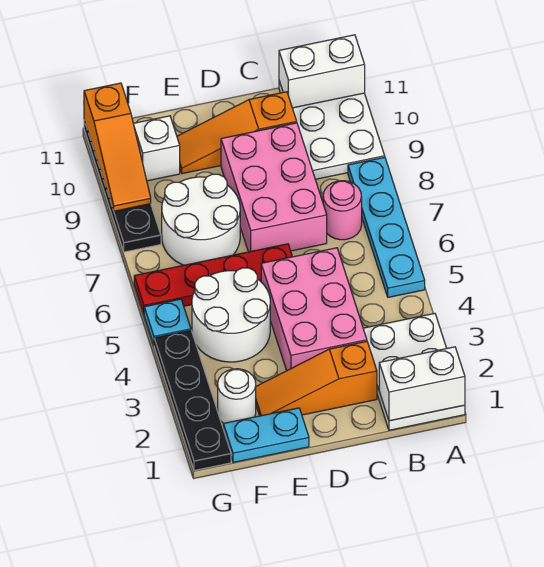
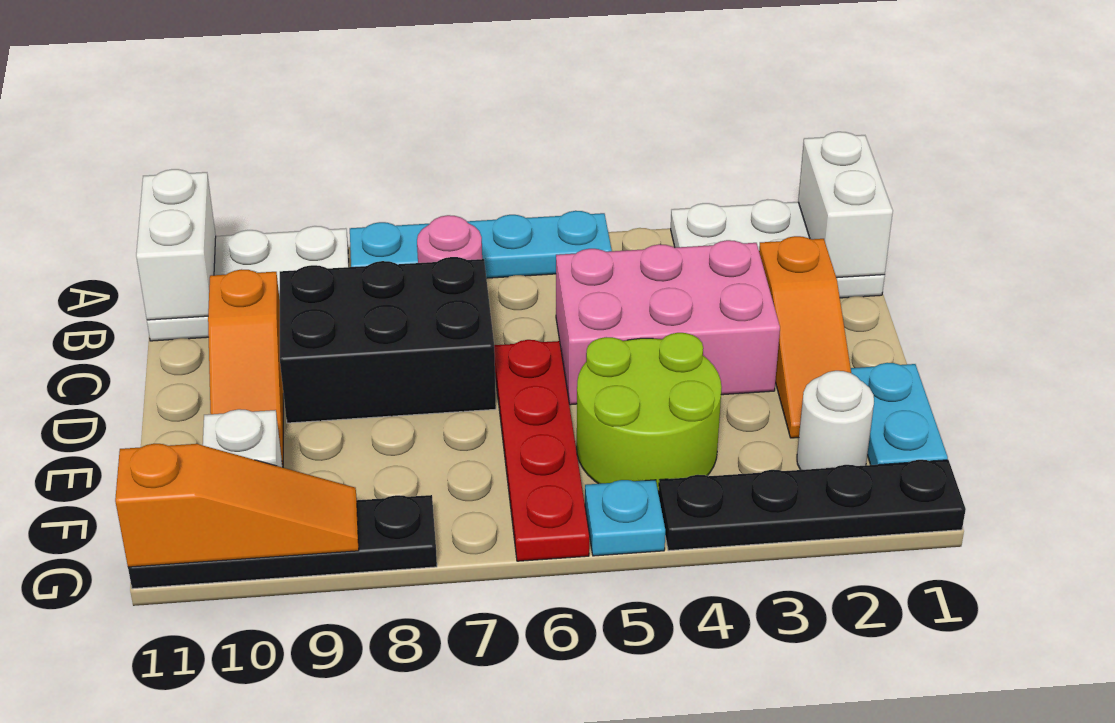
pink brick C7:D9 level 1 -> black brick C7:D9 level 1
white round brick E4:F5 level 1 -> lime round brick E4:F5 level 1
white round brick E7:F8 level 1 -> none

